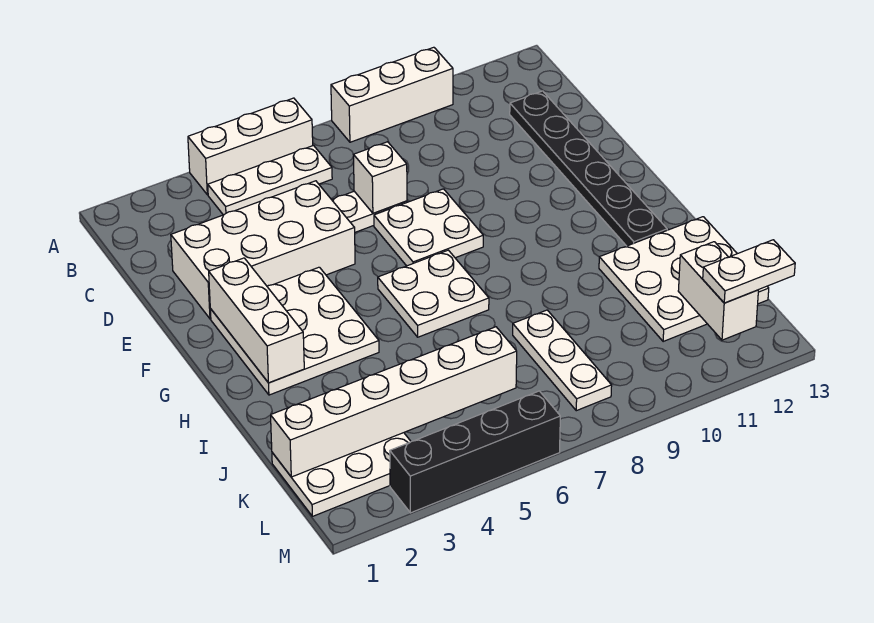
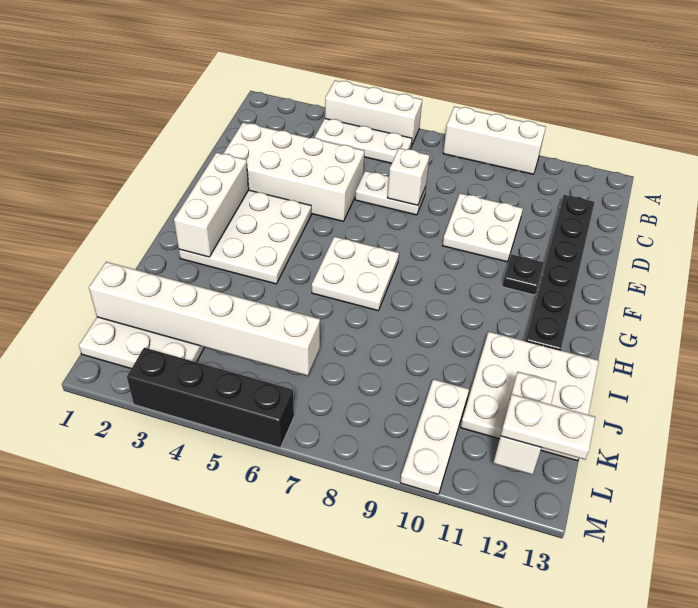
white plate E7:F8 level 1 -> white plate D9:E10 level 1
none -> black plate F11 level 1
white plate J8:L8 level 1 -> white plate K10:M10 level 1

